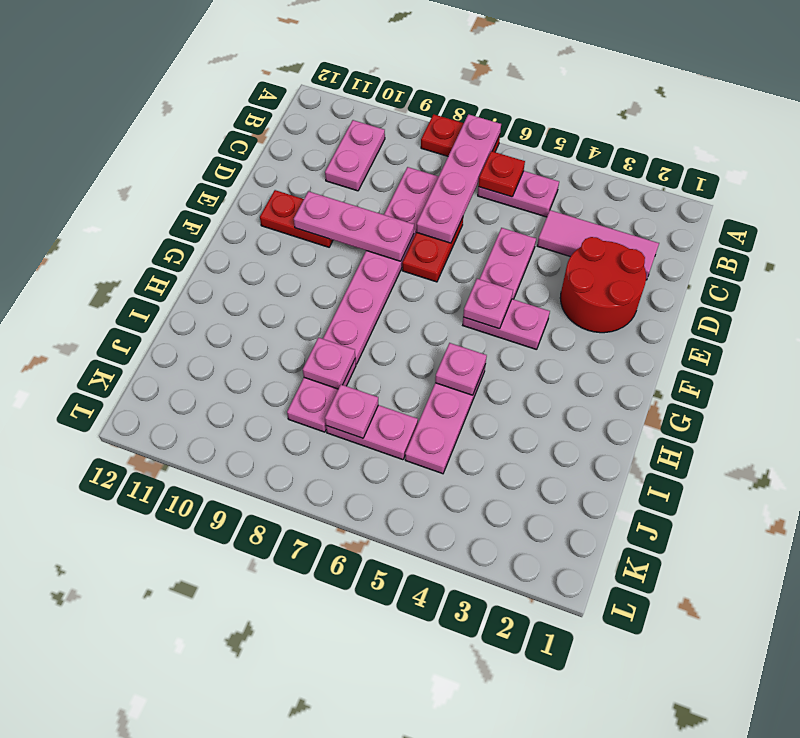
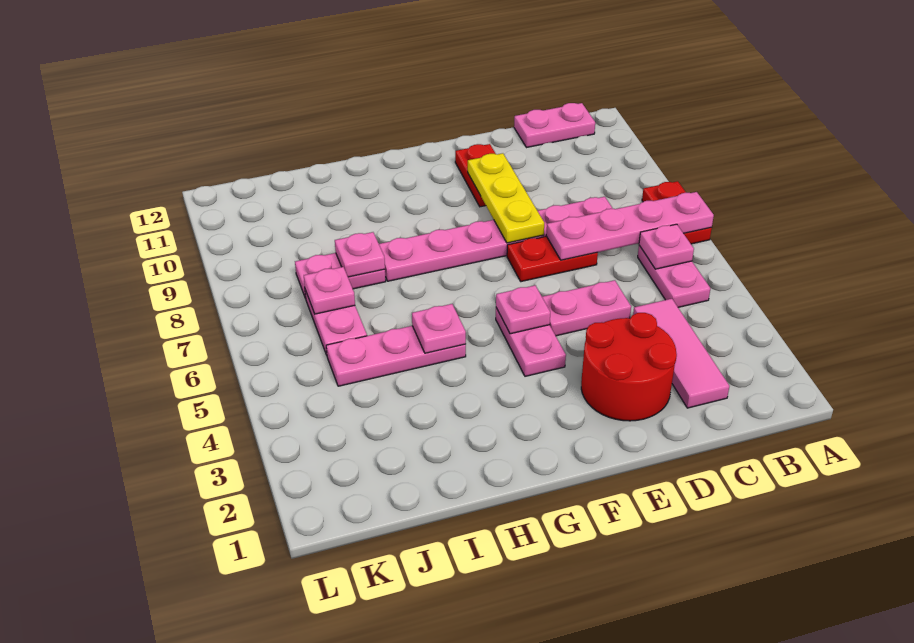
red plate B6 level 2 -> pink plate B6 level 2
pink plate B10:C10 level 1 -> pink plate B12:C12 level 1
pink plate E8:E10 level 2 -> yellow plate E8:E10 level 2

